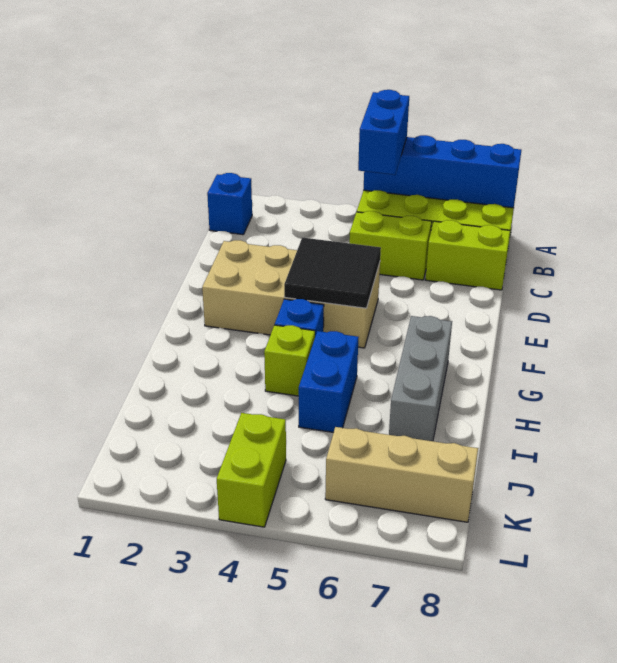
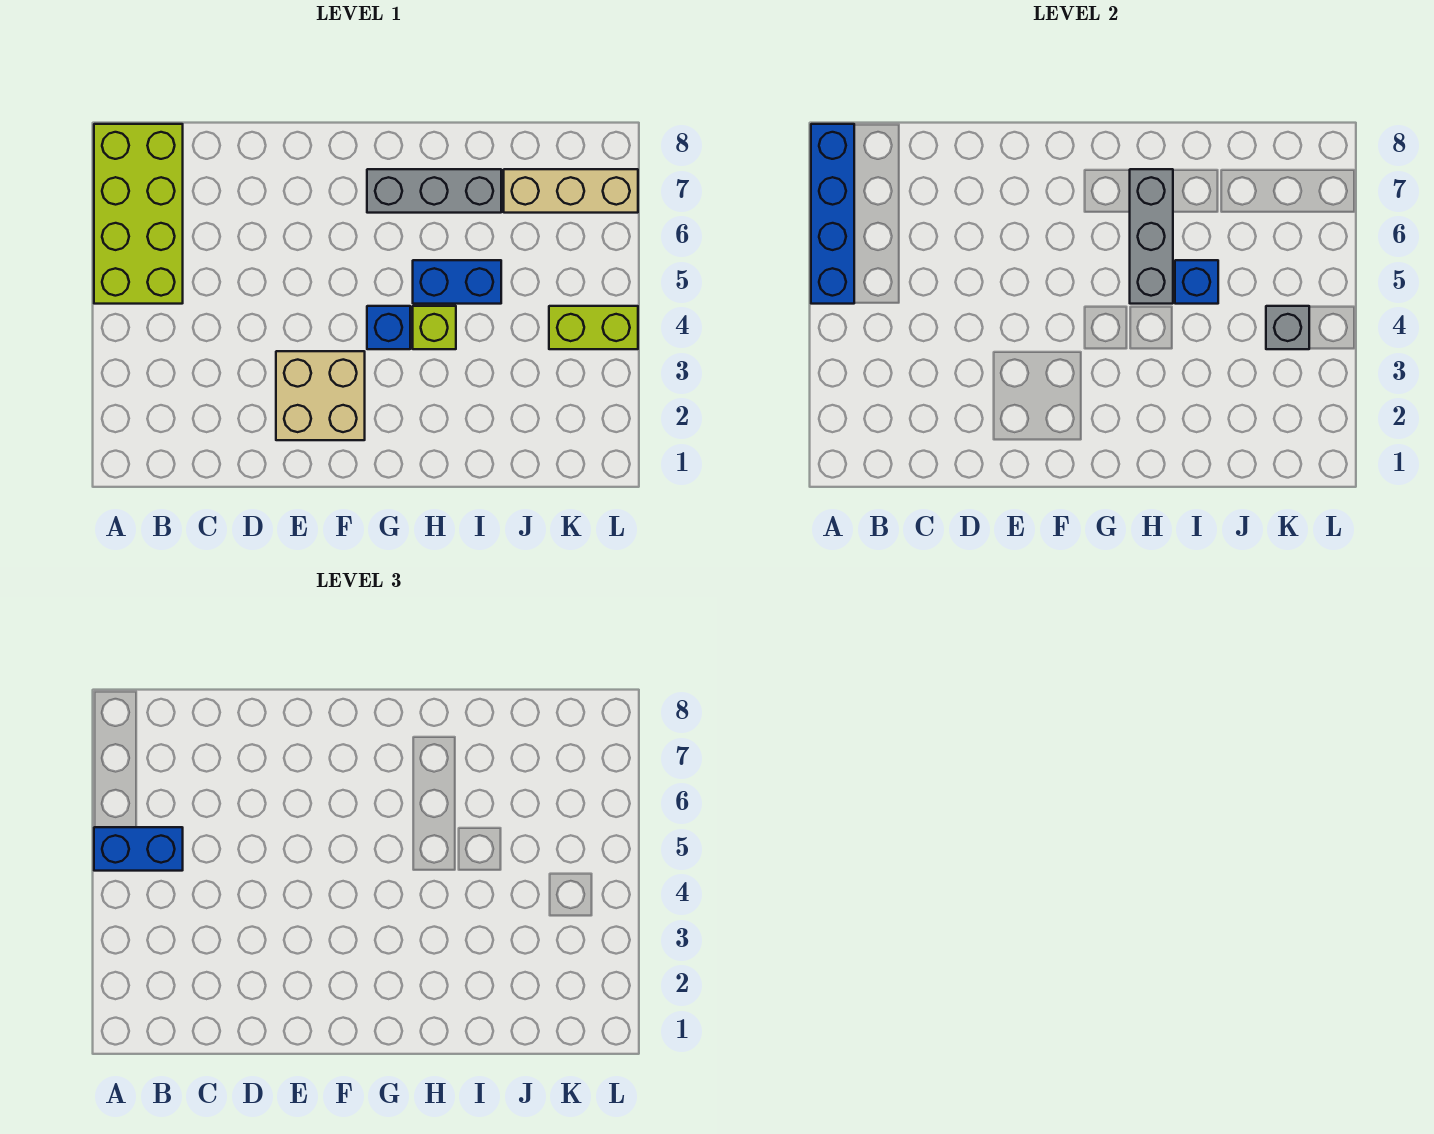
blue brick B1 level 1 -> blue brick I5 level 2
lime brick C5:C6 level 1 -> none
lime brick C7:C8 level 1 -> none
tan brick E2:F5 level 1 -> tan brick E2:F3 level 1
black tile E4:F5 level 2 -> none
none -> grey brick H5:H7 level 2
none -> grey brick K4 level 2
tan brick K6:K8 level 1 -> tan brick J7:L7 level 1

